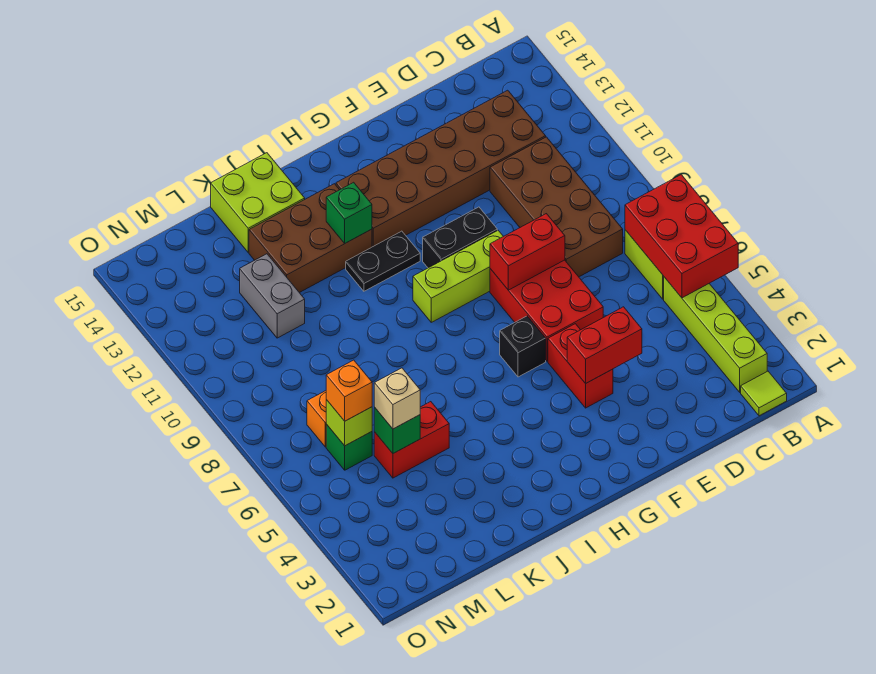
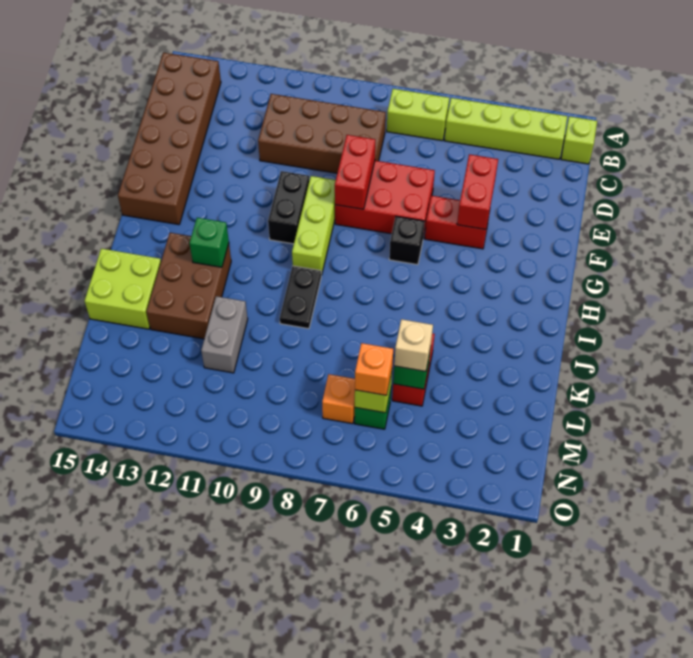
red brick A5:B7 level 2 -> none
lime tile B1 level 1 -> lime brick B1 level 1
brown brick C12:H13 level 1 -> brown brick B14:G15 level 1
black plate H11:I11 level 1 -> black plate I9:J9 level 1
grey brick L11:L12 level 1 -> grey brick K11:L11 level 1

